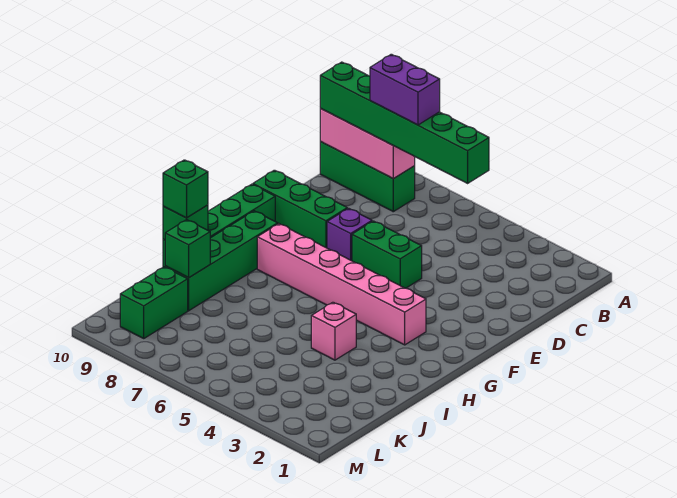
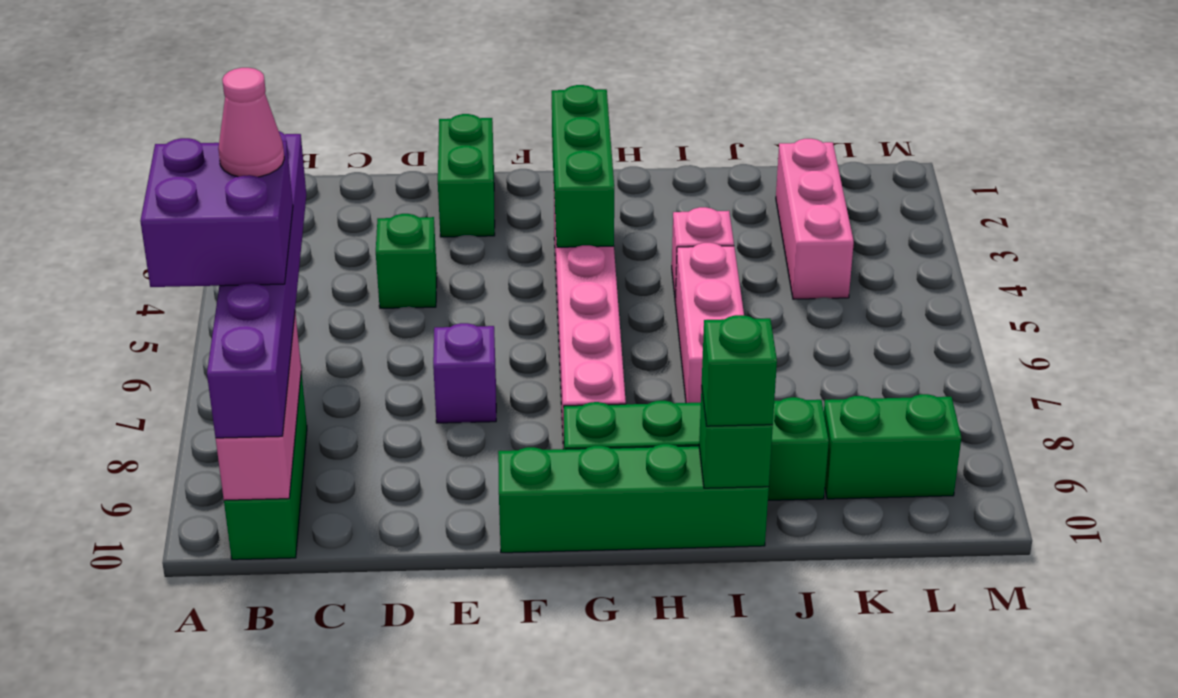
green brick B5:B10 level 3 -> purple brick B5:B10 level 3
purple brick B7:B8 level 4 -> purple brick A7:B8 level 4
none -> pink cone B7 level 5
green brick E5:E6 level 1 -> green brick E1:E2 level 1
green brick E8:E10 level 1 -> green brick G2:G4 level 2
none -> pink brick I5:I7 level 1
green brick J9 level 2 -> green brick D4 level 1
none -> pink brick K2:K4 level 1

